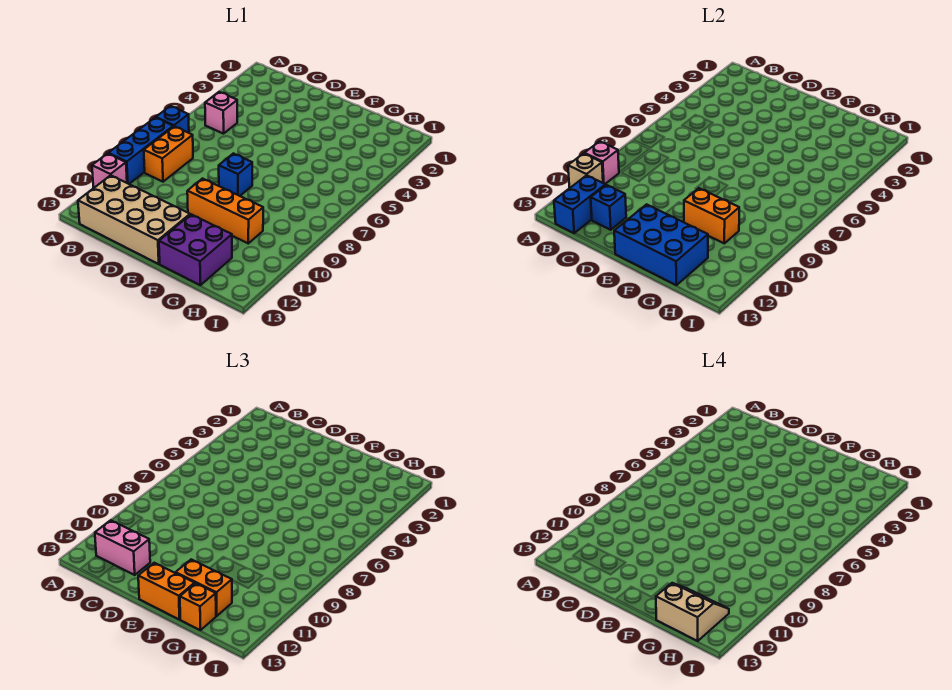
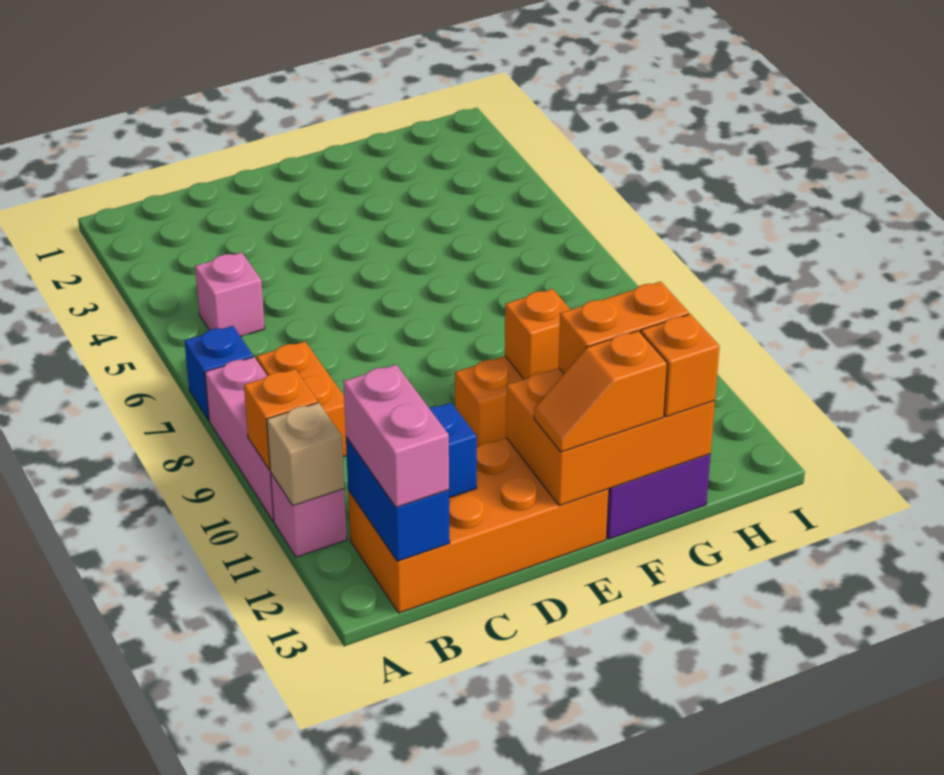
blue brick A8:A10 level 1 -> pink brick A8:A10 level 1
pink brick A10 level 2 -> orange brick A10 level 2
tan brick B12:E13 level 1 -> orange brick B12:E13 level 1
pink brick B12:C12 level 3 -> pink brick B12:B13 level 3
blue brick E8 level 1 -> none
blue brick E12:G13 level 2 -> orange brick E12:G13 level 2
orange brick E13:F13 level 3 -> orange slope E13:F13 level 3 top F
orange brick F10:G10 level 2 -> orange brick F10 level 2
tan slope G12:H13 level 4 top 13 -> none

